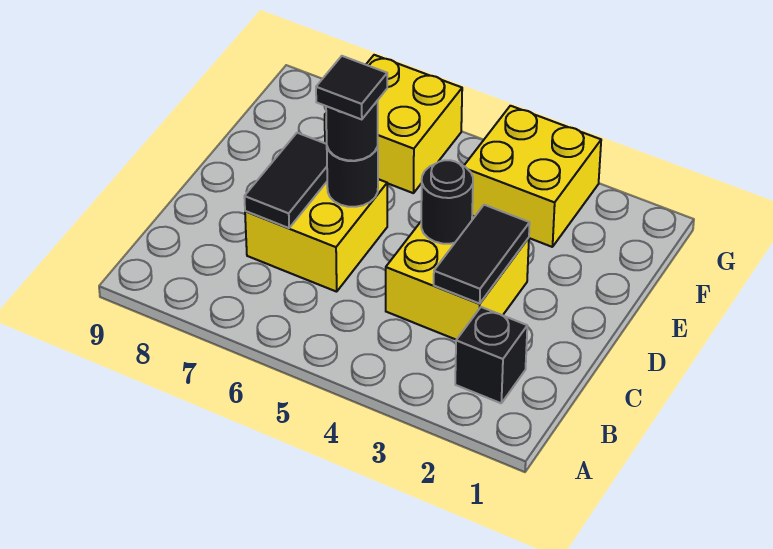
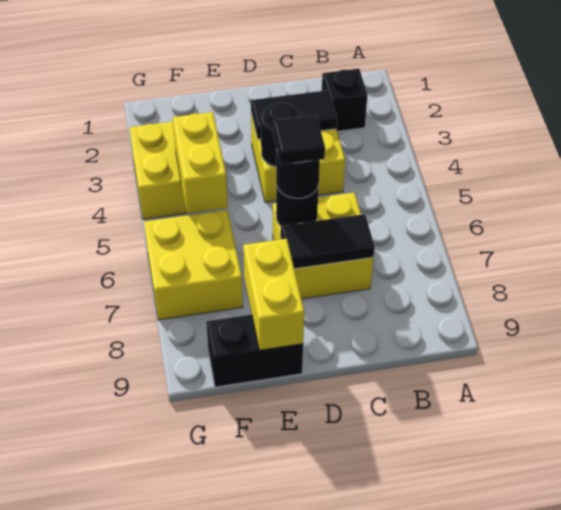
none -> yellow brick E8:E9 level 2
none -> black brick E9:F9 level 1
none -> yellow brick F4:F5 level 2

